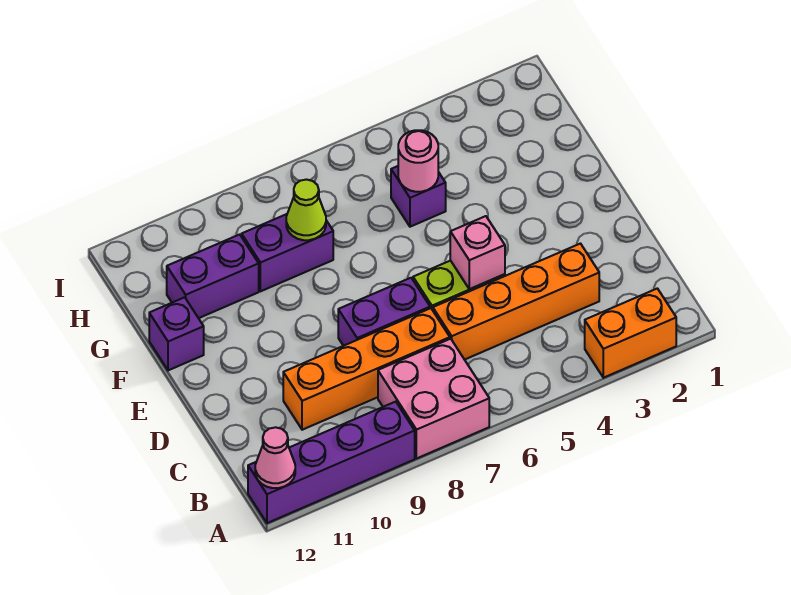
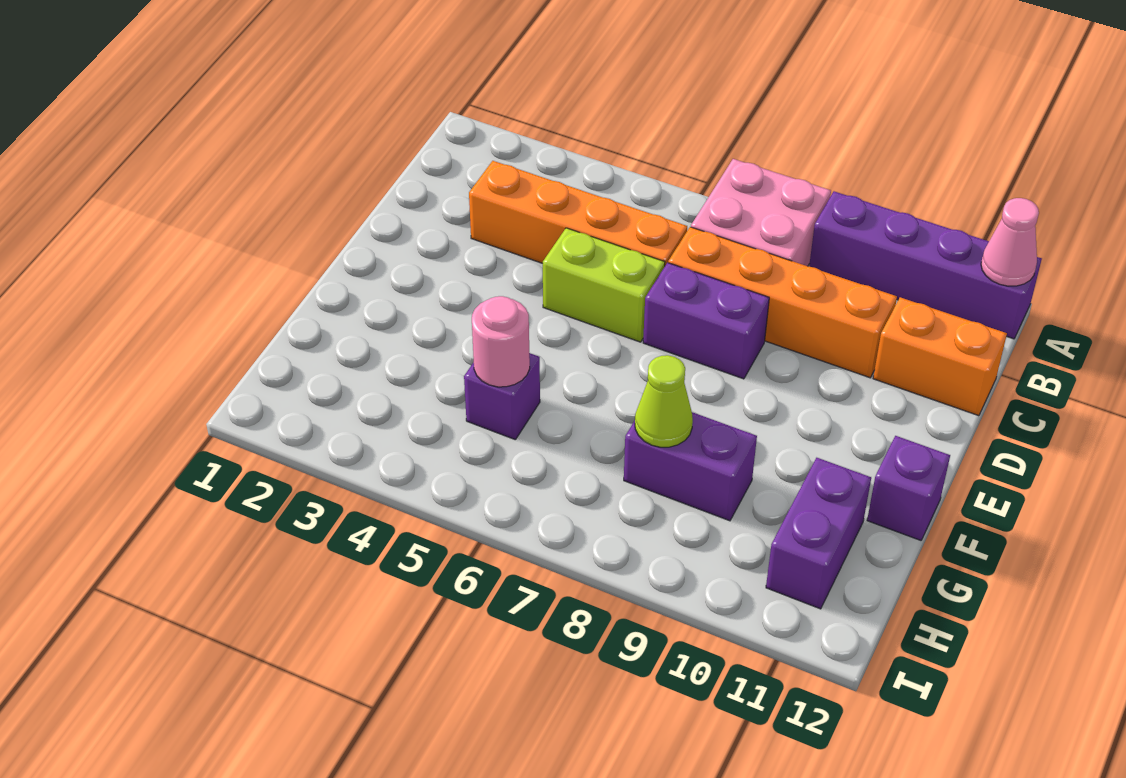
orange brick A2:A3 level 1 -> orange brick C11:C12 level 1
pink brick D5 level 2 -> none
purple brick G10:G11 level 1 -> purple brick G11:H11 level 1

